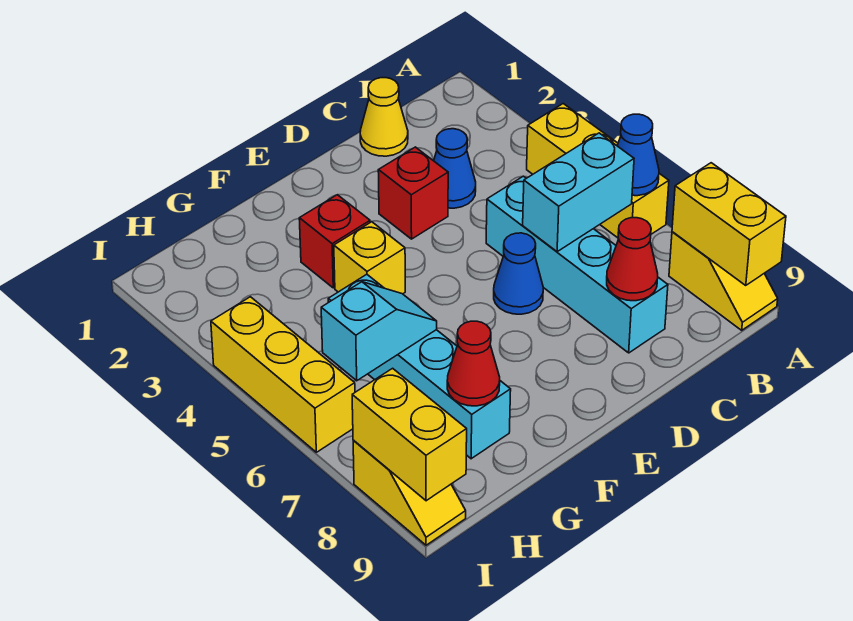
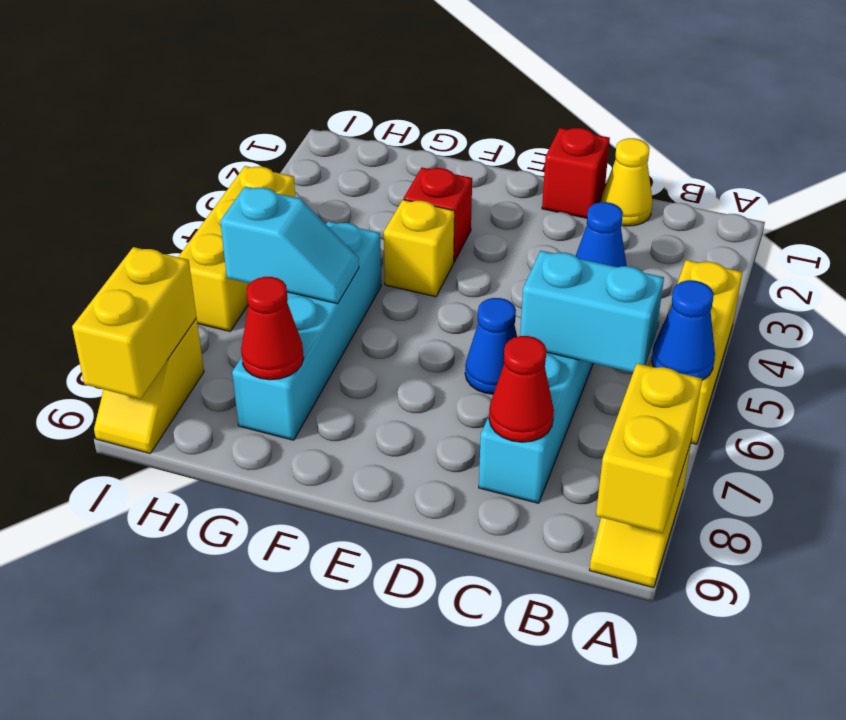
red brick D3 level 1 -> red brick D1 level 1

